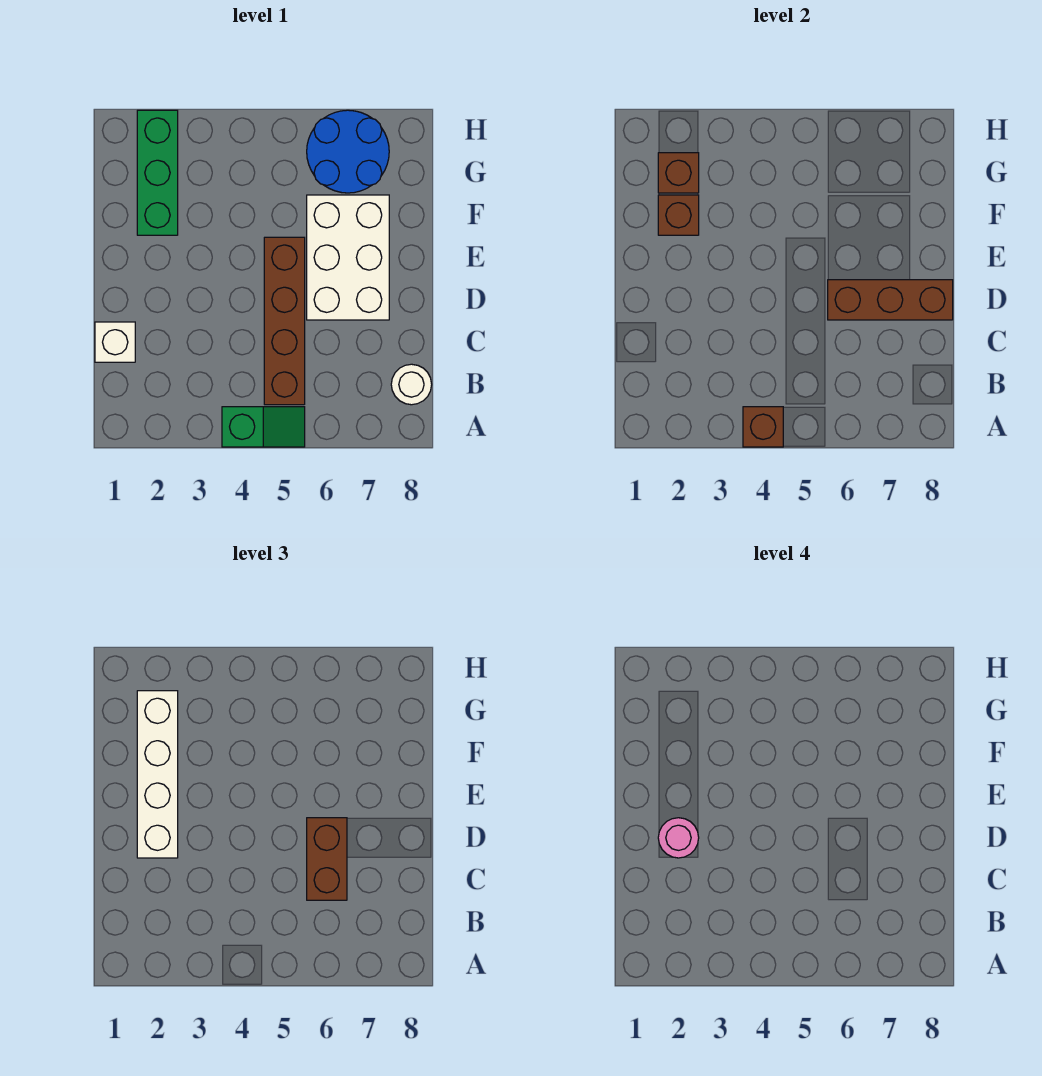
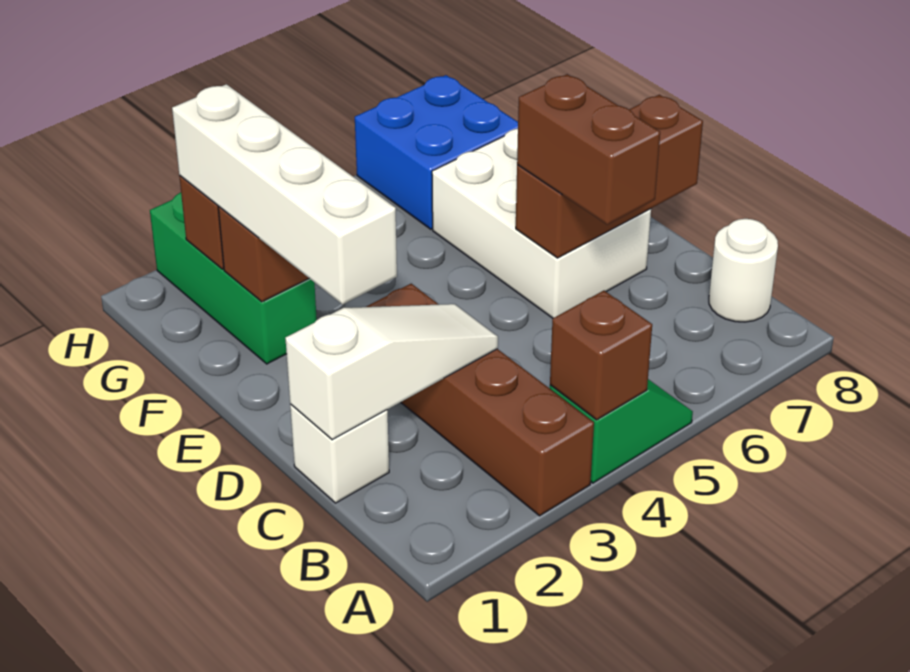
brown brick B5:E5 level 1 -> brown brick A3:D3 level 1
none -> white slope C1:C3 level 2 top 1
pink round brick D2 level 4 -> none
blue round brick G6:H7 level 1 -> blue brick G6:H7 level 1

